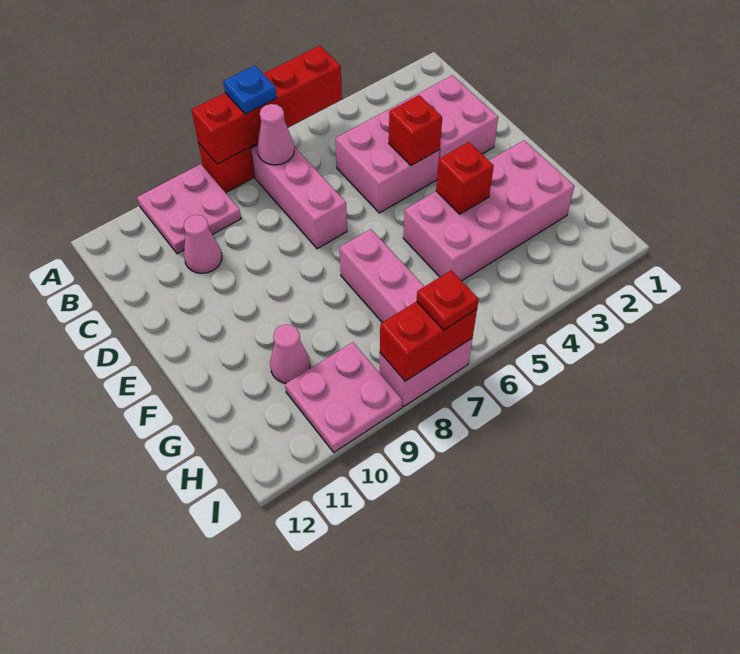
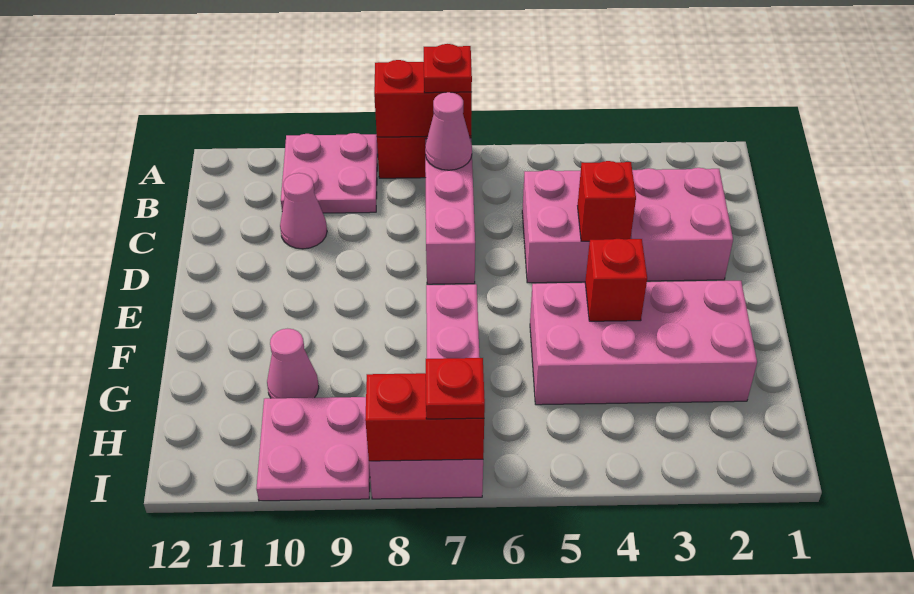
red brick A5:A8 level 2 -> red brick A7:A8 level 2
blue plate A7 level 3 -> red plate A7 level 3

